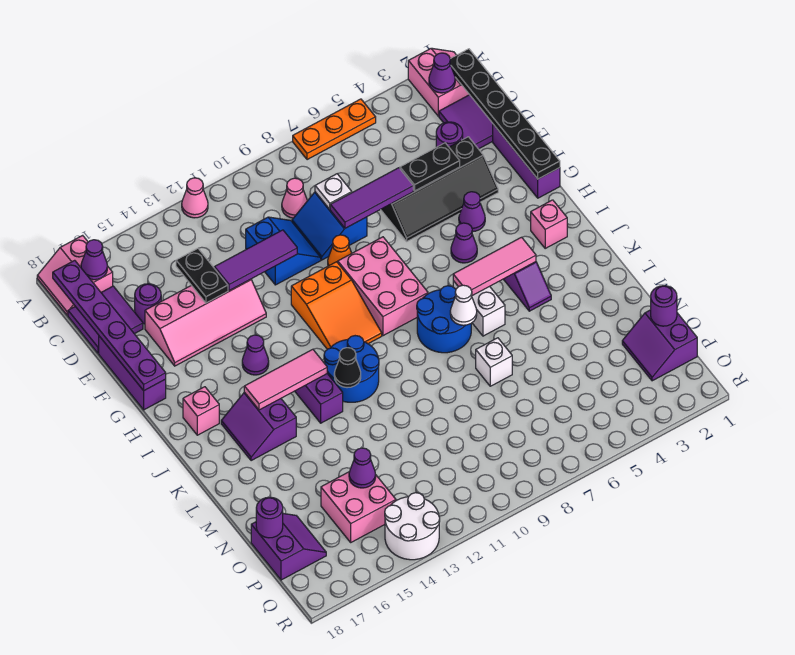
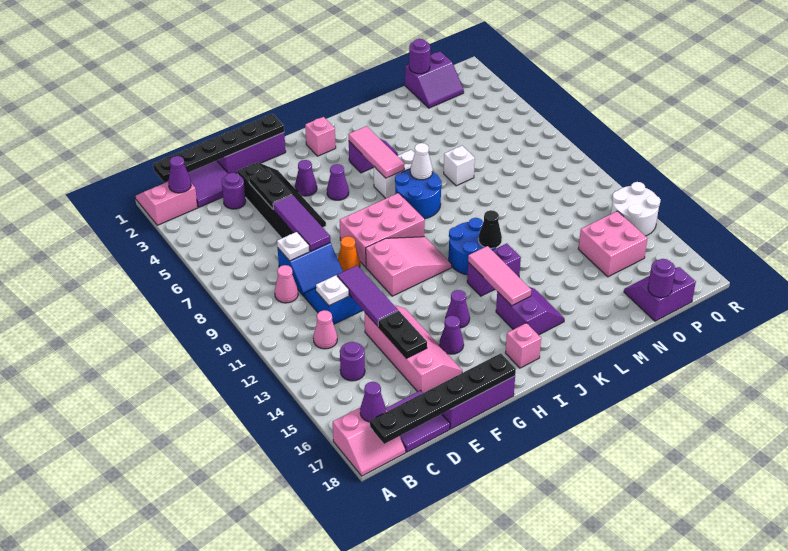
orange plate A5:A7 level 1 -> none
pink cone A12 level 1 -> pink cone C12 level 1
purple plate B18:G18 level 2 -> black plate B18:G18 level 2
none -> white plate D11 level 2
black plate D14:E14 level 2 -> black plate E14:E15 level 2
purple round brick D16 level 1 -> purple round brick C14 level 1
orange slope G10:I11 level 1 top G -> pink slope G10:I11 level 1 top G
purple slope J15:K16 level 1 top 15 -> purple slope J15:K16 level 1 top J
purple cone O14 level 2 -> purple cone G15 level 1

